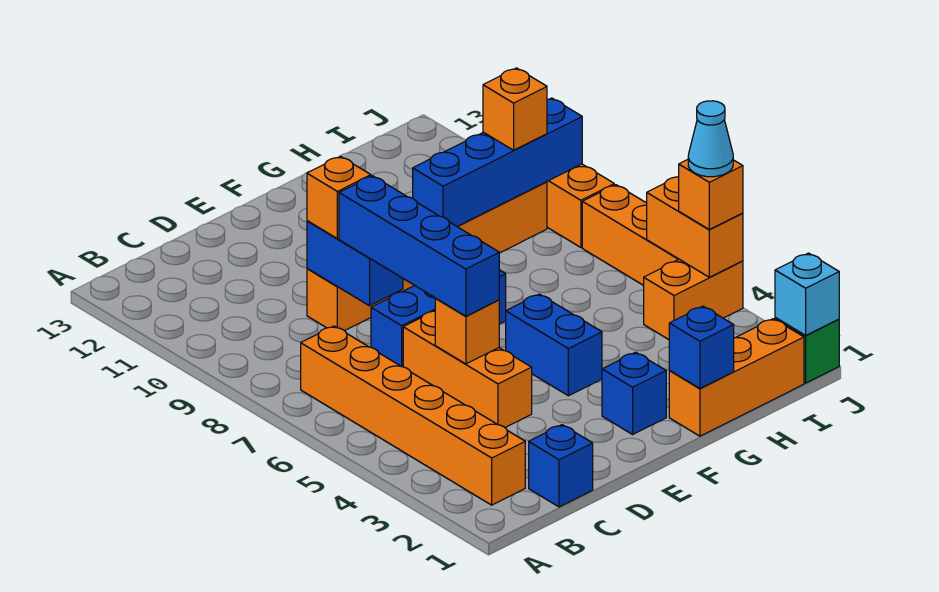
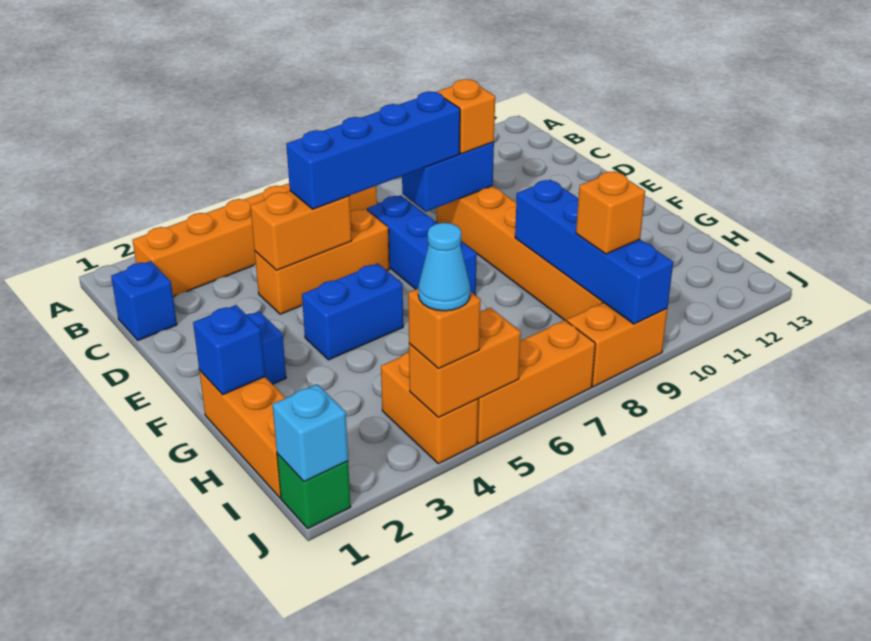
orange brick D5 level 2 -> orange brick D4:D5 level 2

